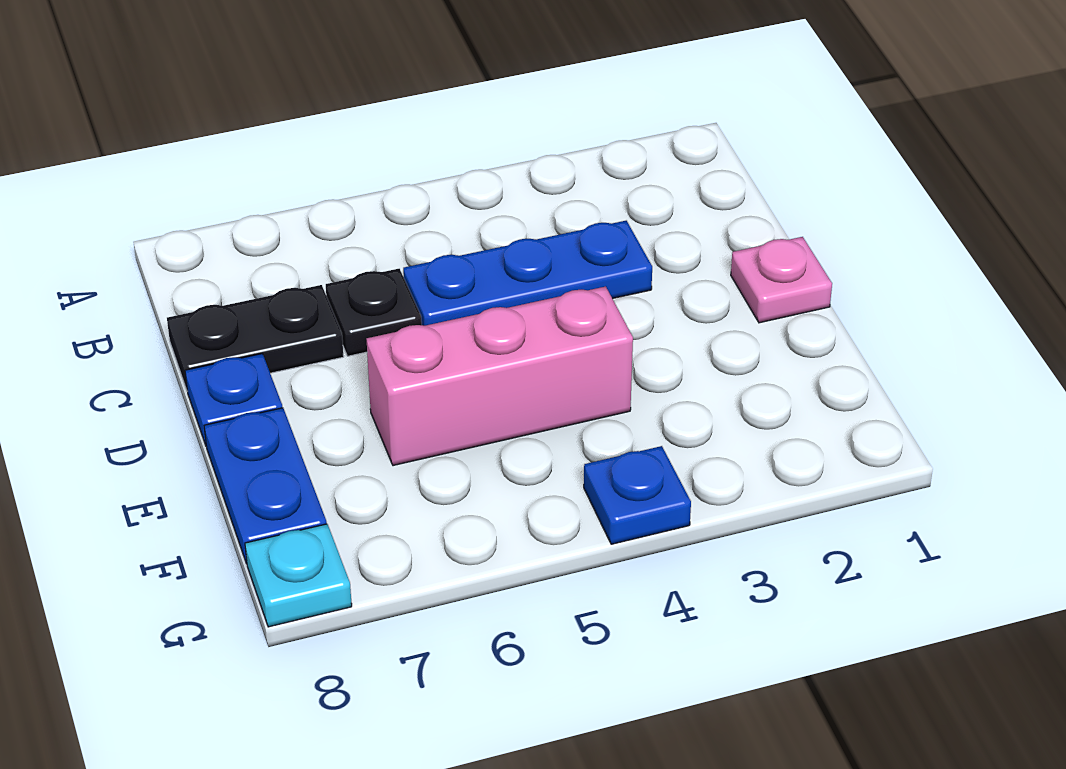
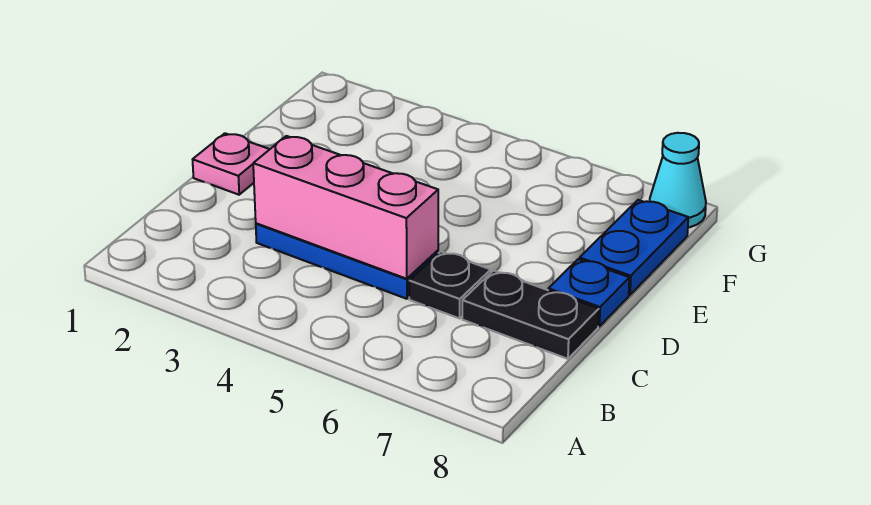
pink brick E4:E6 level 1 -> pink brick C3:C5 level 2
blue plate G4 level 1 -> none
cyan plate G8 level 1 -> cyan cone G8 level 1

